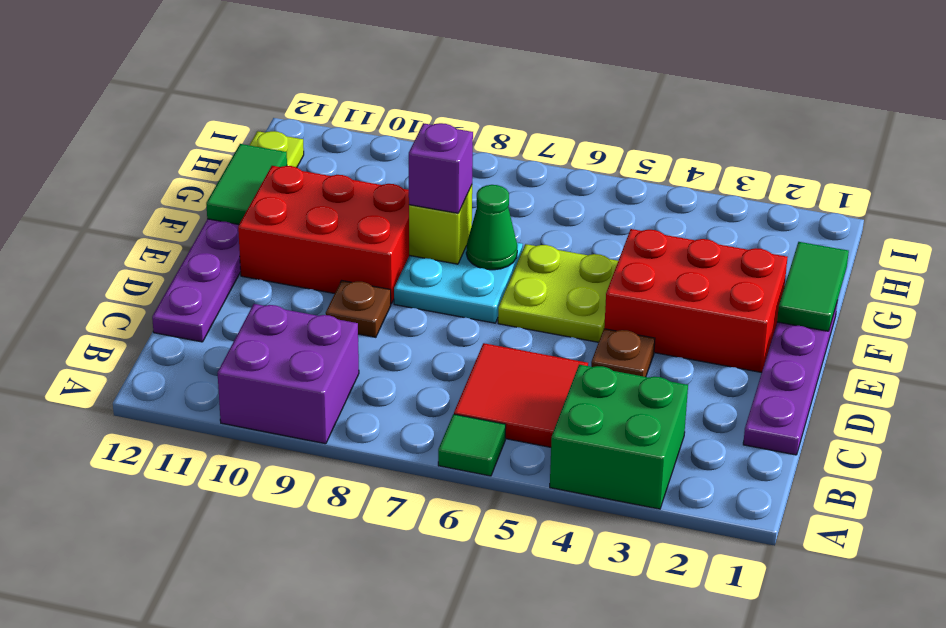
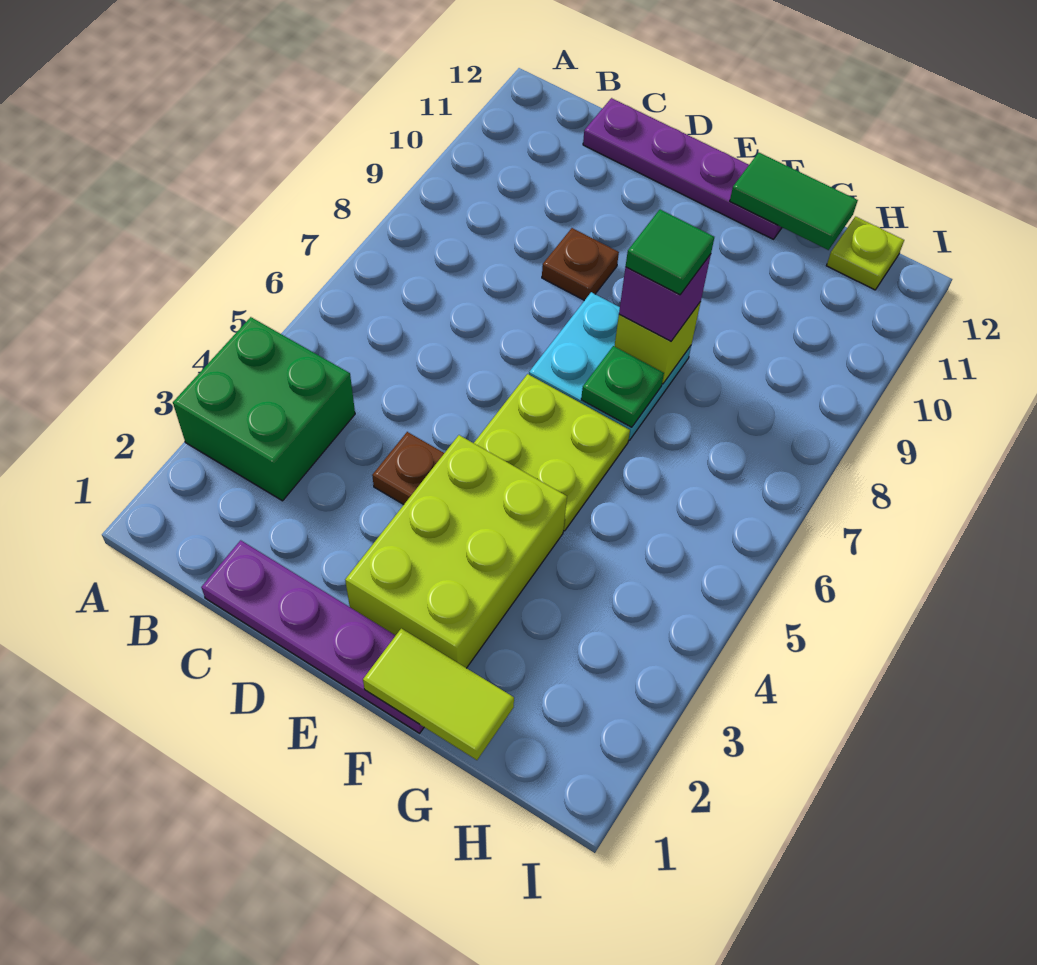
green tile A6 level 1 -> green tile F8 level 4
purple brick A9:B10 level 1 -> none
red tile B5:C6 level 1 -> none
red brick E2:F4 level 1 -> lime brick E2:F4 level 1
red brick E9:F11 level 1 -> none
green tile F1:G1 level 2 -> lime tile F1:G1 level 2
green cone F7 level 2 -> green plate F7 level 2

